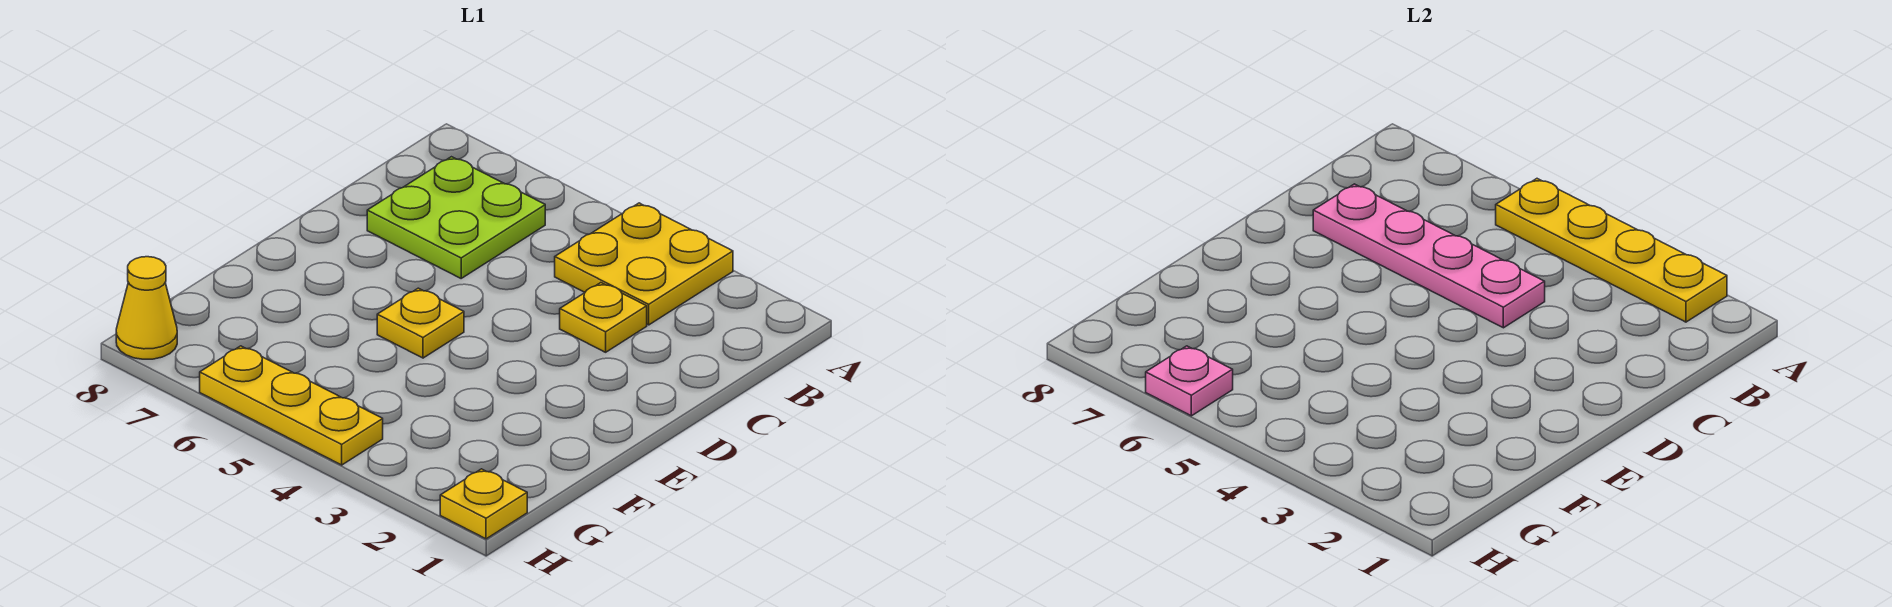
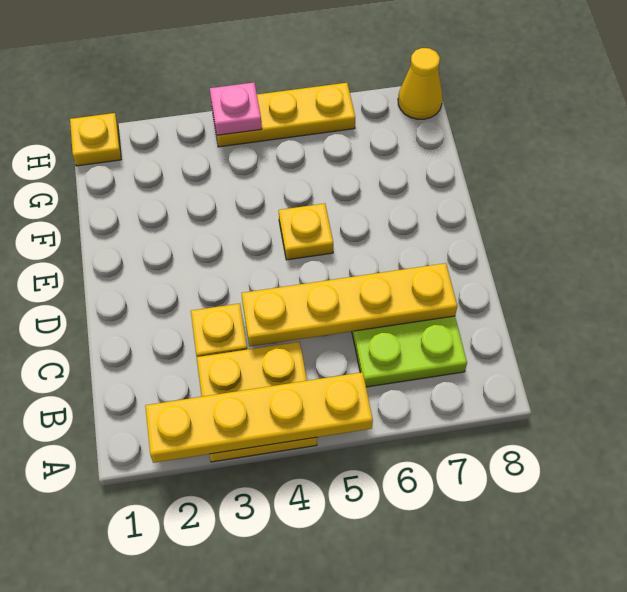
pink plate C4:C7 level 2 -> yellow plate C4:C7 level 2
pink plate H6 level 2 -> pink plate H4 level 2

